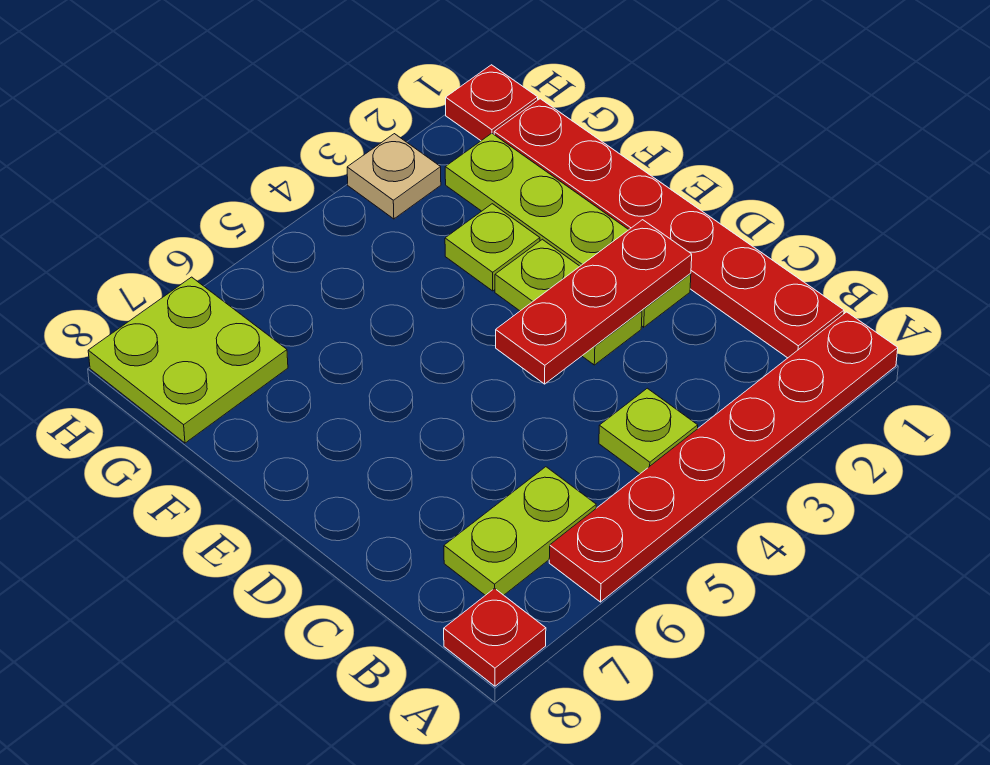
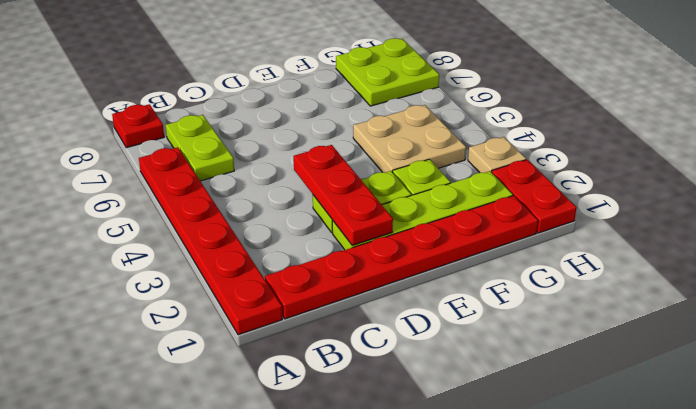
lime plate B4 level 1 -> none
none -> tan plate F4:G5 level 1
red plate H1 level 1 -> red plate H1:H2 level 1

